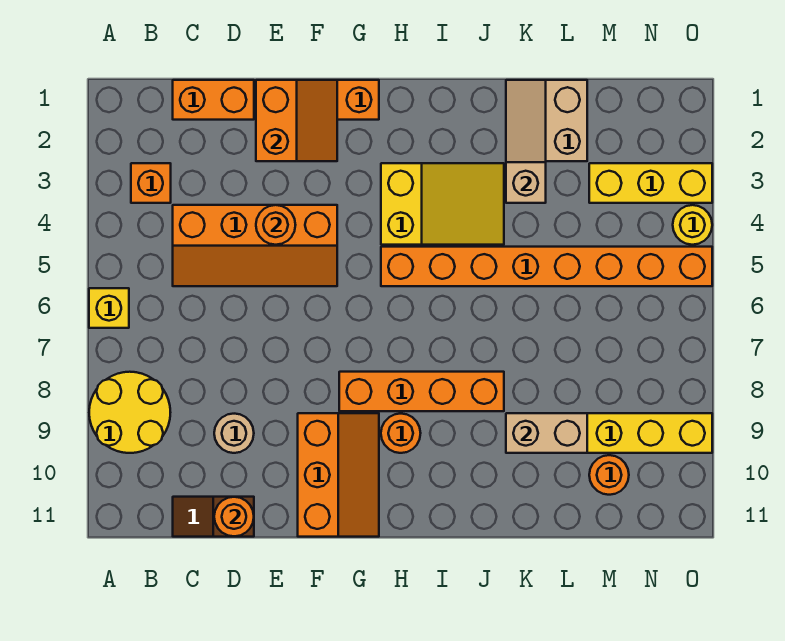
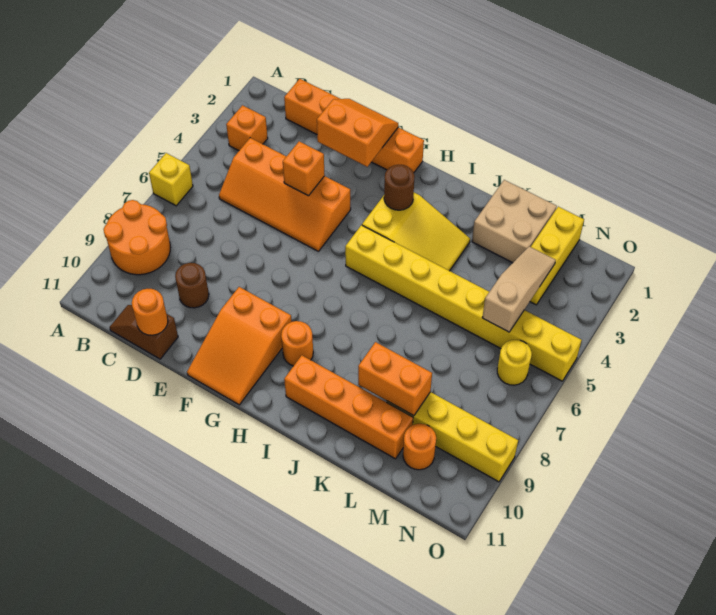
yellow round brick A8:B9 level 1 -> orange round brick A8:B9 level 1
tan round brick D9 level 1 -> brown round brick D9 level 1
orange slope E1:F2 level 2 top E -> orange slope E1:F2 level 2 top 2
orange round brick E4 level 2 -> orange brick E4 level 2
orange slope F9:G11 level 1 top F -> orange slope F9:G11 level 1 top 9
orange brick G8:J8 level 1 -> orange brick I10:L10 level 1
none -> brown round brick H3 level 2
orange brick H5:O5 level 1 -> yellow brick H5:O5 level 1
tan slope K1:K3 level 2 top 3 -> tan slope M3:M5 level 2 top 5
tan brick K9:L9 level 2 -> orange brick K9:L9 level 2
yellow brick M3:O3 level 1 -> yellow brick M1:M3 level 1
yellow round brick O4 level 1 -> yellow round brick N6 level 1

